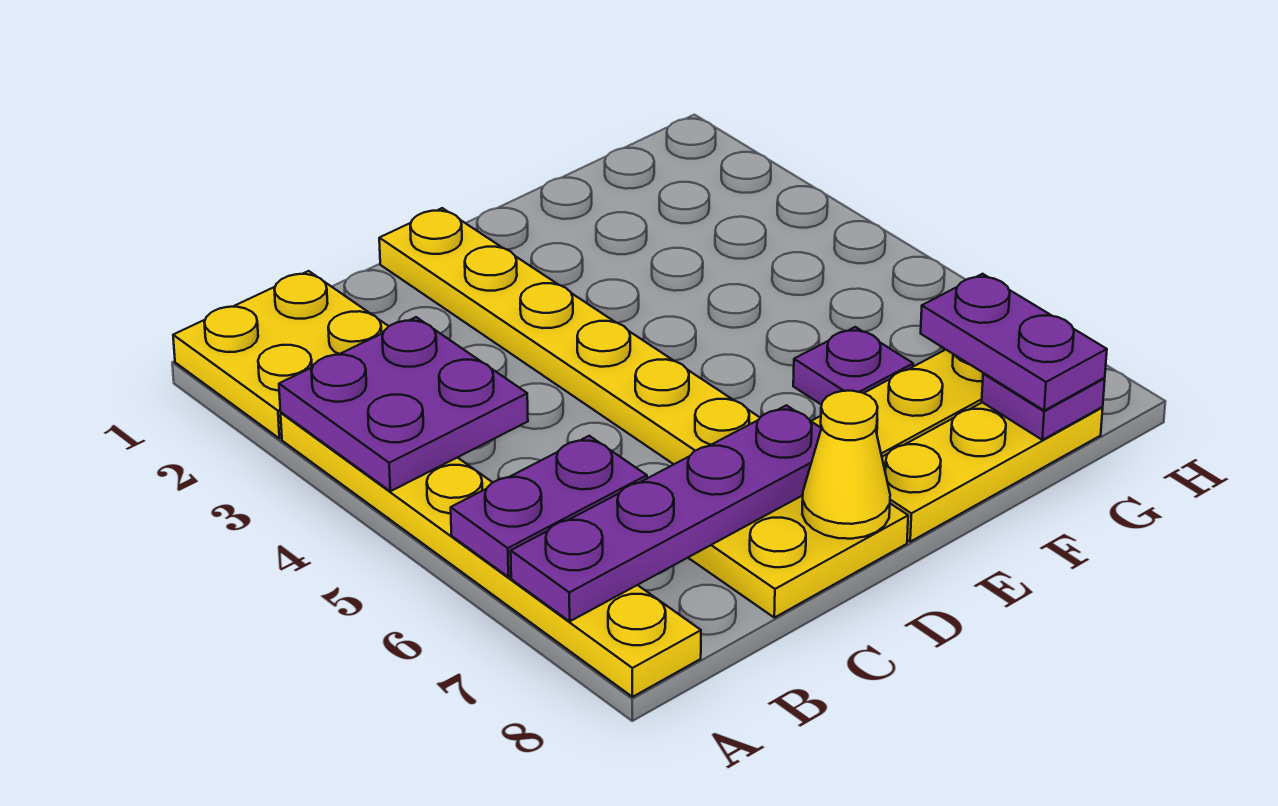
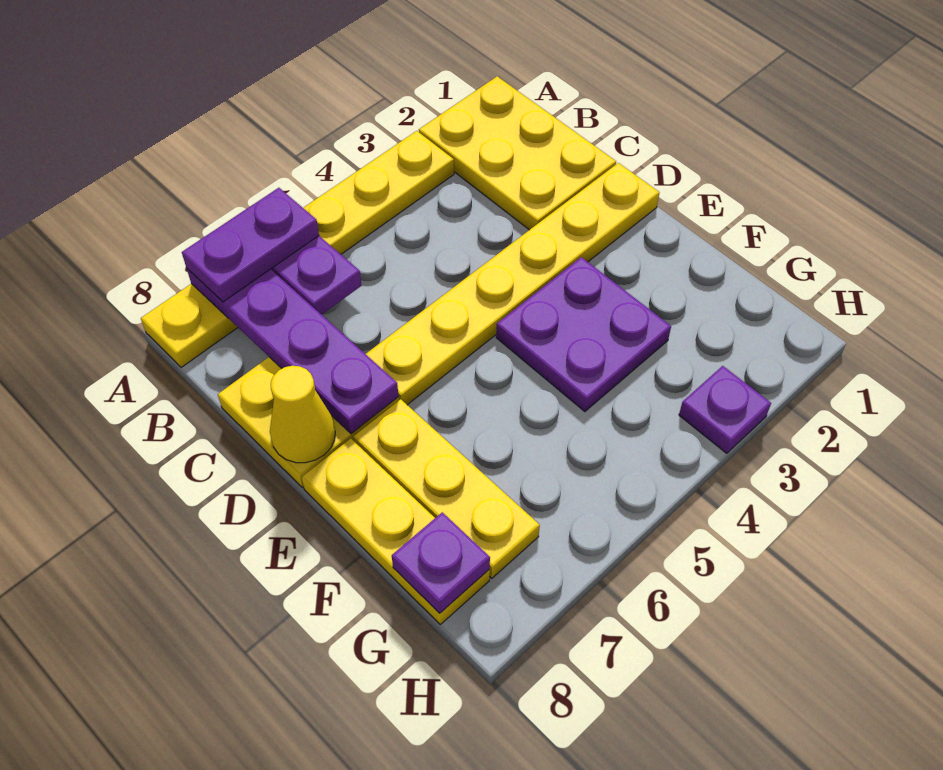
yellow plate A1:B2 level 1 -> yellow plate A1:C2 level 1
purple plate A3:B4 level 2 -> purple plate E3:F4 level 1
purple plate F6 level 1 -> purple plate H3 level 1
purple plate G7:G8 level 3 -> purple plate A6:A7 level 3

